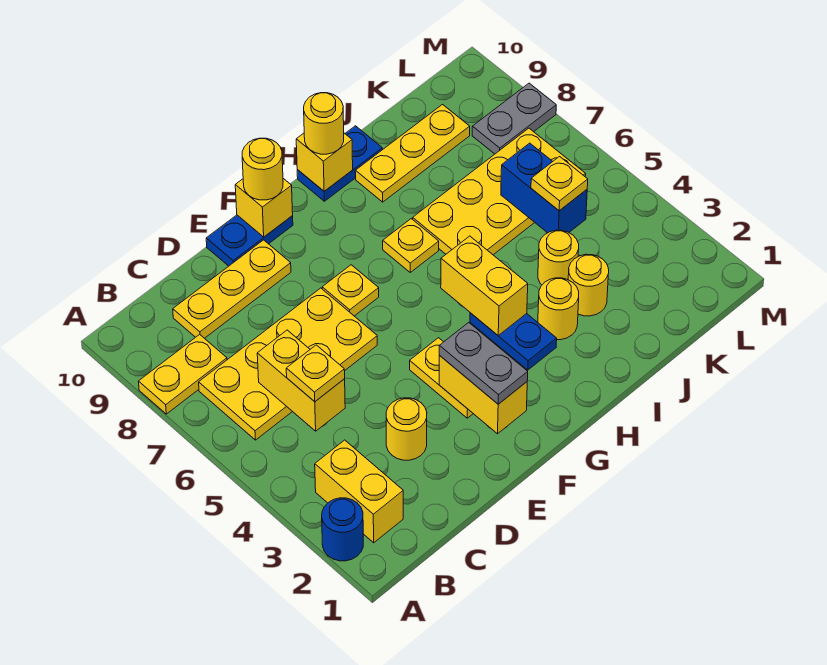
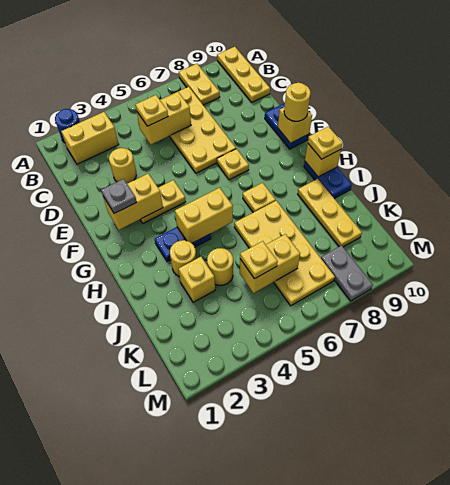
yellow plate C9:E9 level 1 -> yellow plate A10:C10 level 1
grey plate F2:F3 level 3 -> grey plate F2 level 3
yellow round brick H10 level 3 -> yellow plate H10 level 3
yellow round brick J3 level 1 -> yellow brick J3 level 1
blue brick K5:K6 level 2 -> yellow brick K5:K6 level 2

